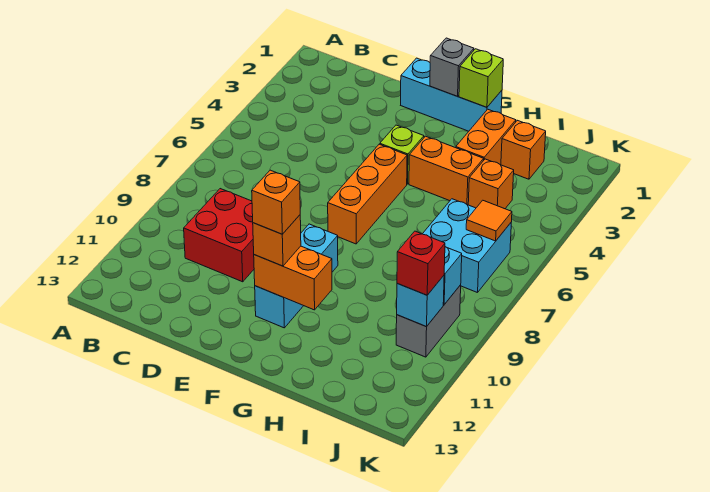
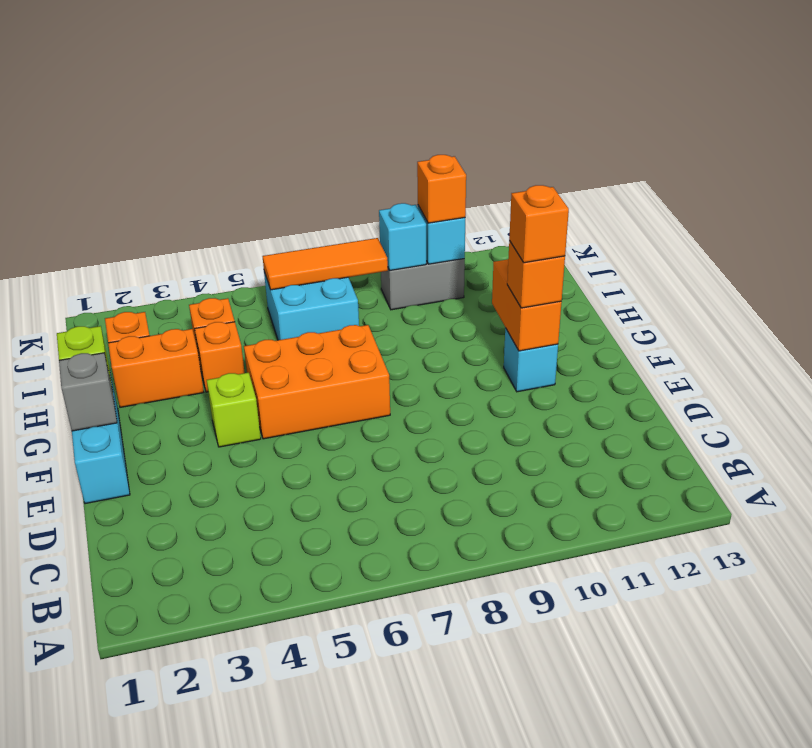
red brick C9:D10 level 1 -> none
orange brick F5:F7 level 1 -> orange brick F5:G7 level 1
cyan brick F9:F11 level 1 -> cyan brick F11 level 1
orange brick G4:H4 level 1 -> orange brick H4 level 1
orange tile J6 level 2 -> orange tile J6:J8 level 2
red brick J10 level 3 -> orange brick J10 level 3

